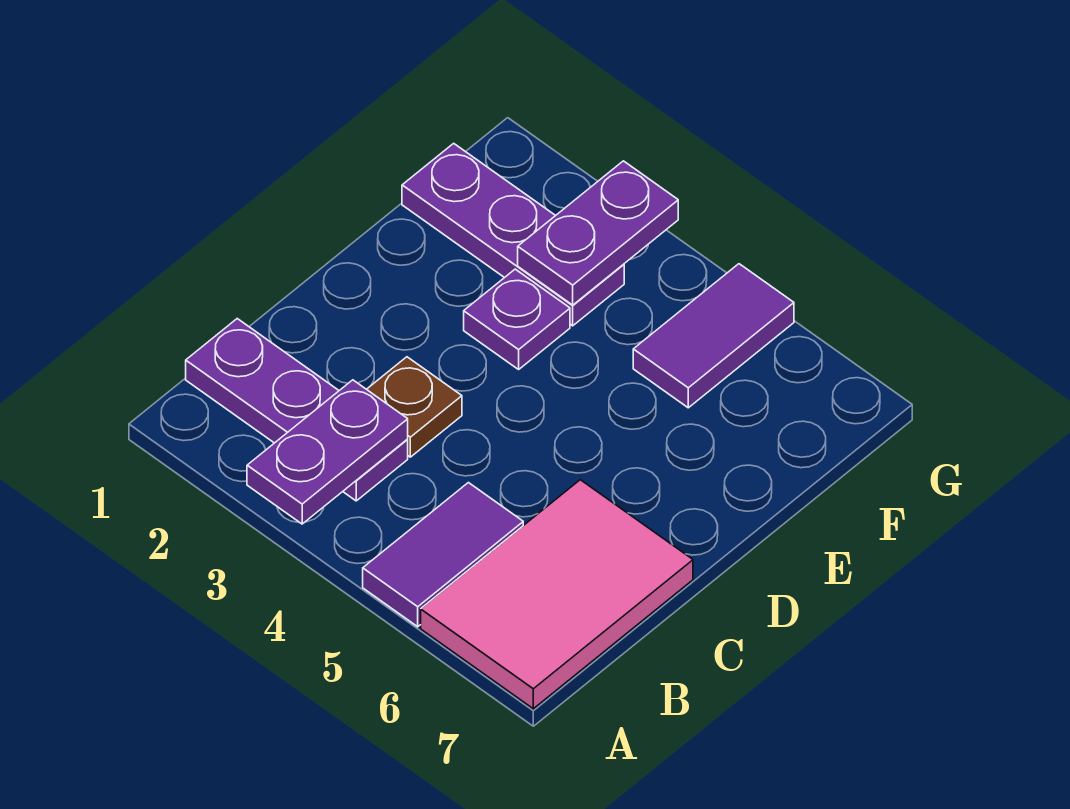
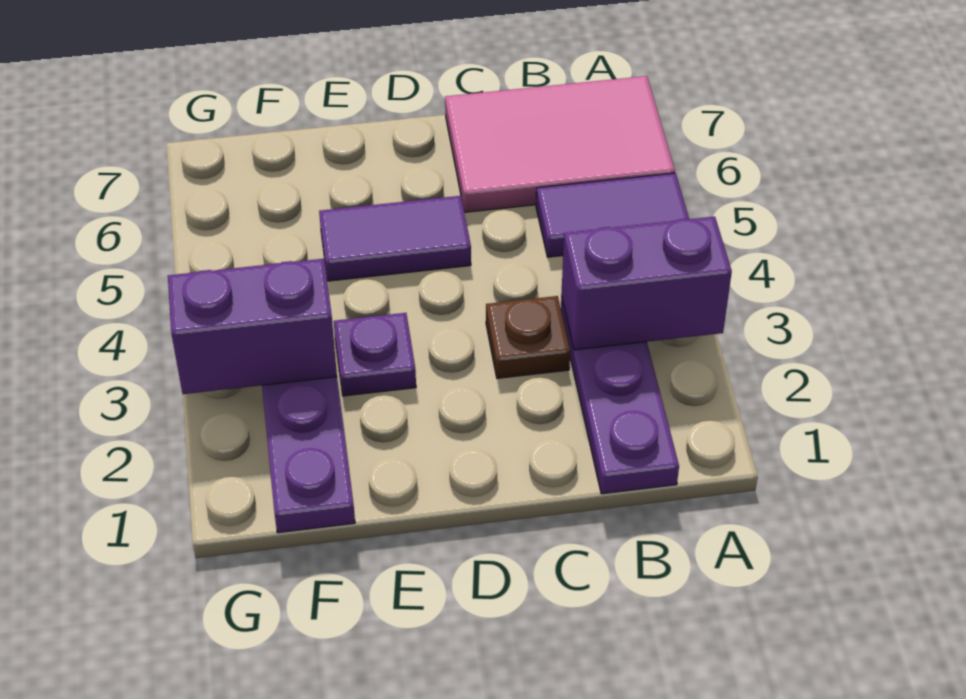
purple plate A3:B3 level 2 -> purple brick A3:B3 level 2
purple plate F3:G3 level 2 -> purple brick F3:G3 level 2
purple tile F5:G5 level 1 -> purple tile D5:E5 level 1

